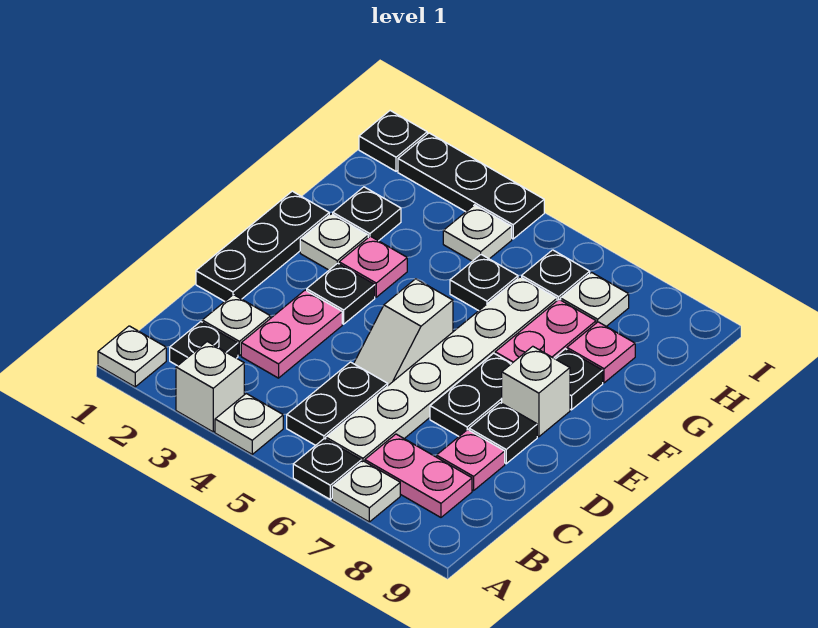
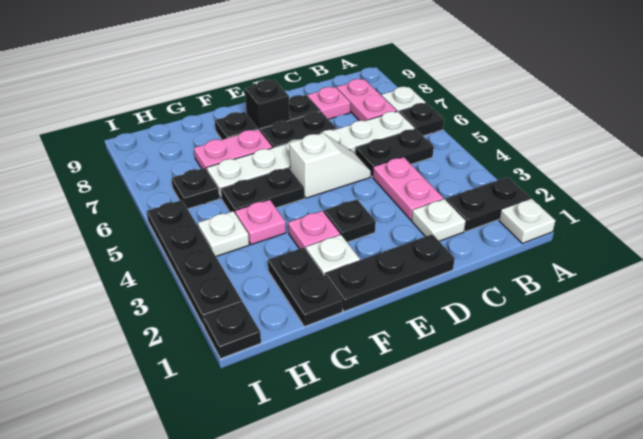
white brick A3 level 1 -> none
white plate A4 level 1 -> none
black plate B2 level 1 -> black plate A2:B2 level 1
pink plate C3:D3 level 1 -> pink plate C3:C4 level 1
white brick E8 level 1 -> black brick E8 level 1
black plate G2 level 1 -> black plate G1:G2 level 1
black plate G5 level 1 -> black plate F5:G5 level 1
pink plate G8 level 1 -> pink plate G4 level 1
white plate H7 level 1 -> none
black plate I2:I4 level 1 -> black plate I2:I5 level 1

